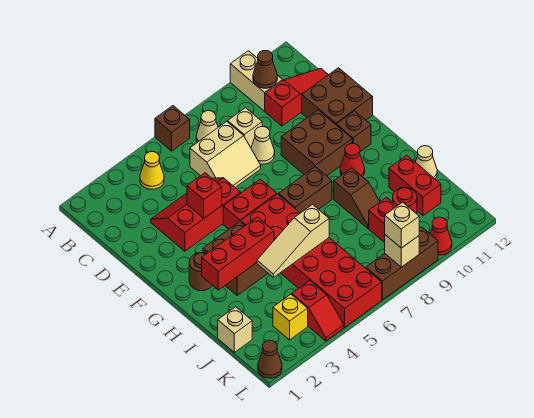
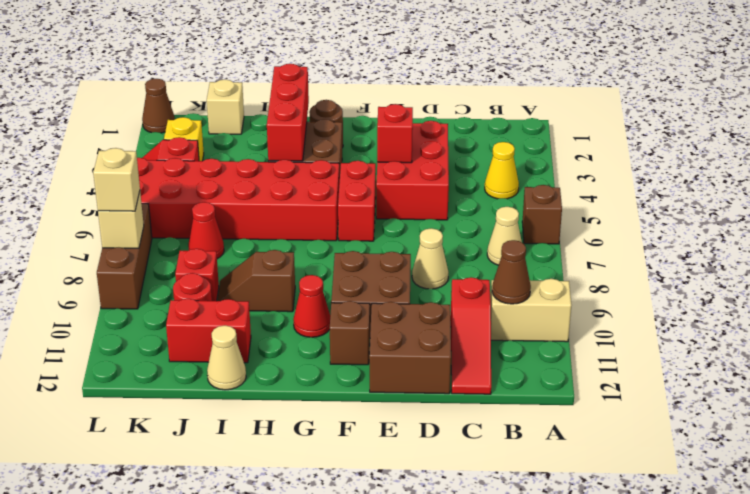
tan slope C6:D7 level 1 top C -> none
tan brick C8 level 1 -> none
red slope D3:E5 level 1 top E -> red brick D3:E5 level 1
brown brick G7:G8 level 1 -> none
tan slope I4:I6 level 2 top 6 -> none
red cone L10 level 1 -> red cone J7 level 1

